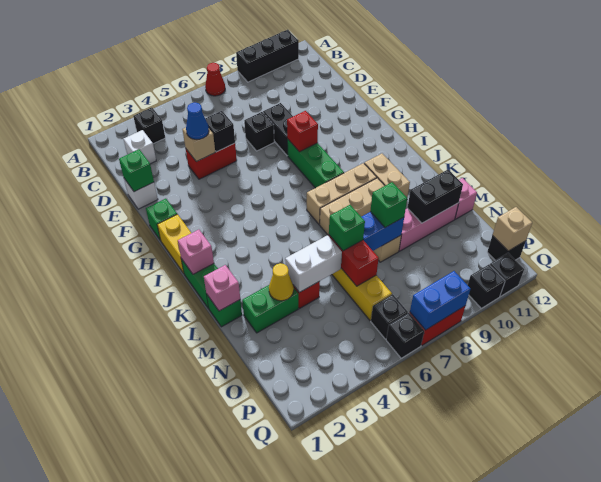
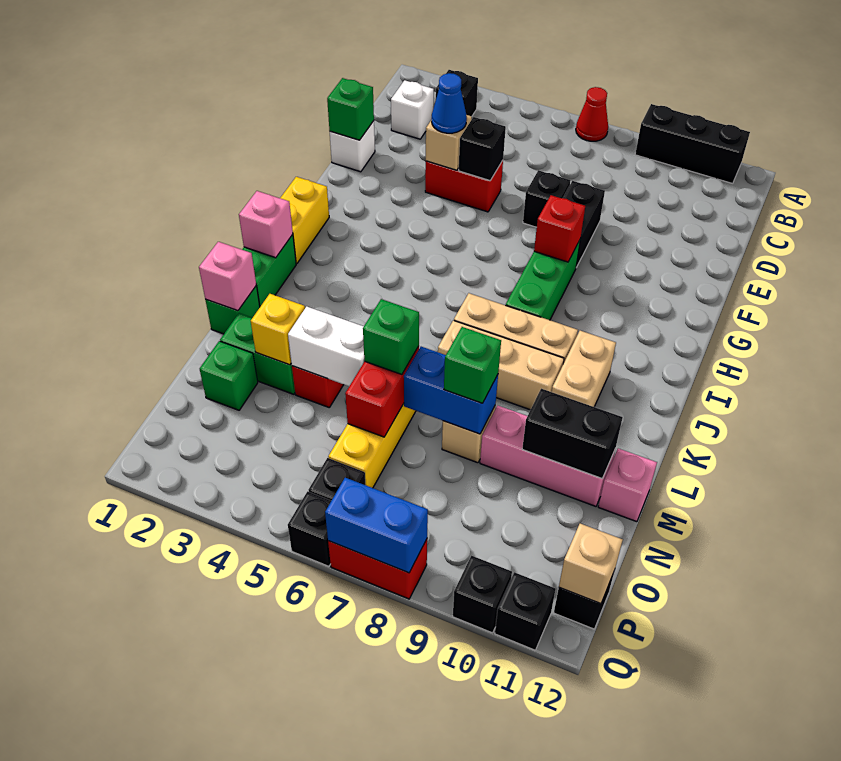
green brick G1 level 1 -> green brick N2 level 1
yellow cone M3 level 2 -> yellow brick M3 level 2

